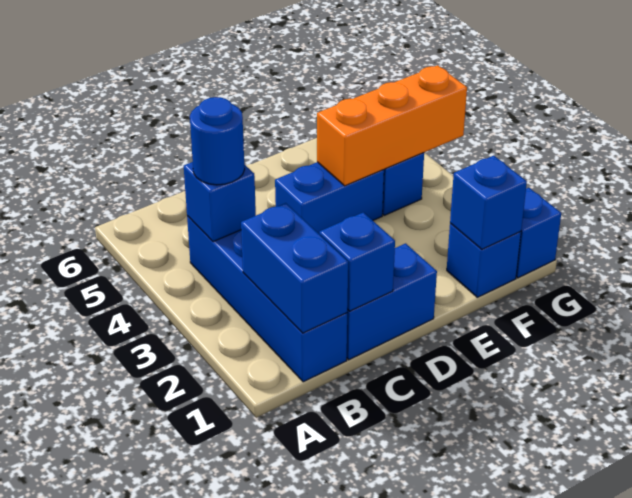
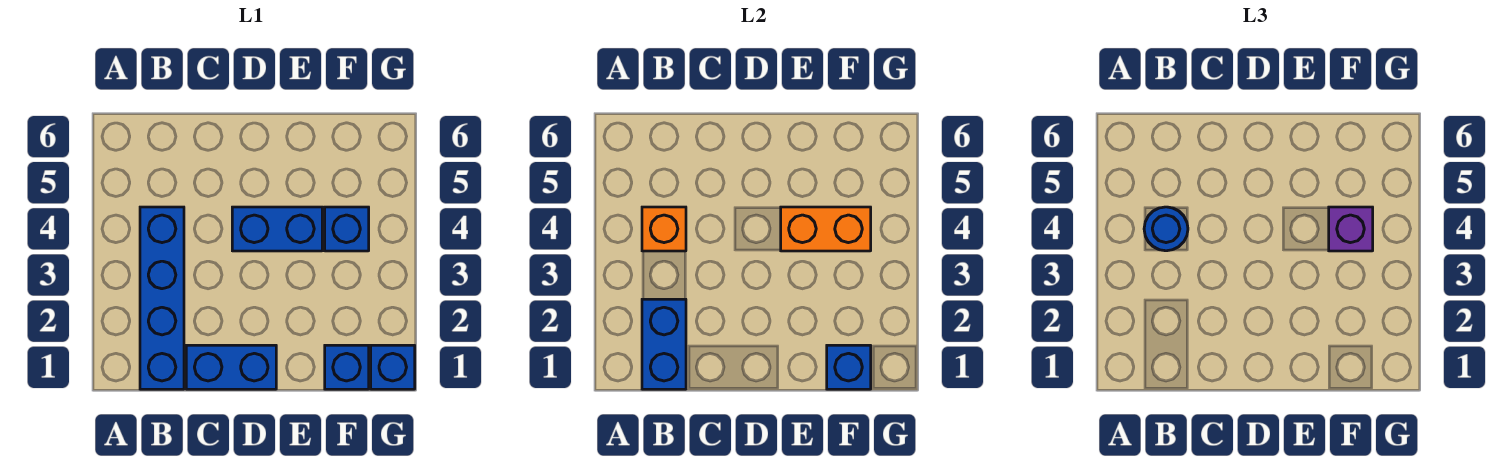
blue brick B4 level 2 -> orange brick B4 level 2
blue brick C1 level 2 -> none
orange brick E4:G4 level 2 -> orange brick E4:F4 level 2
none -> purple brick F4 level 3

